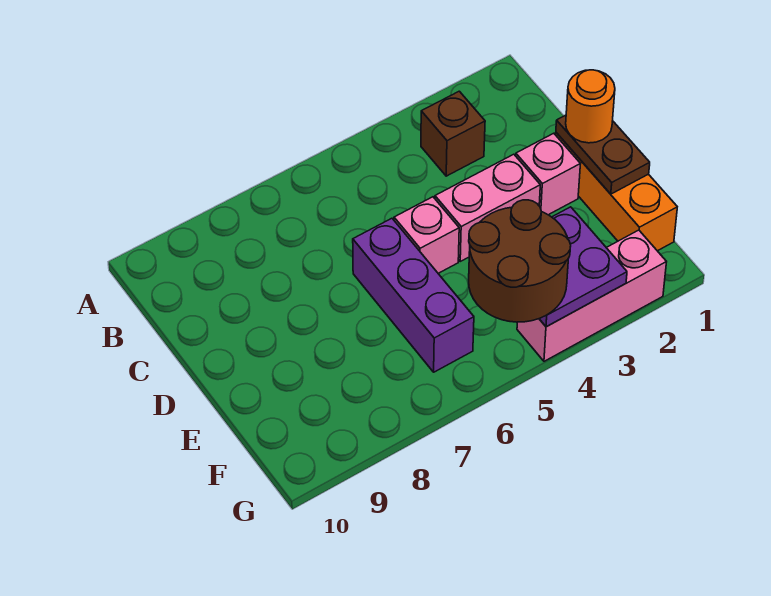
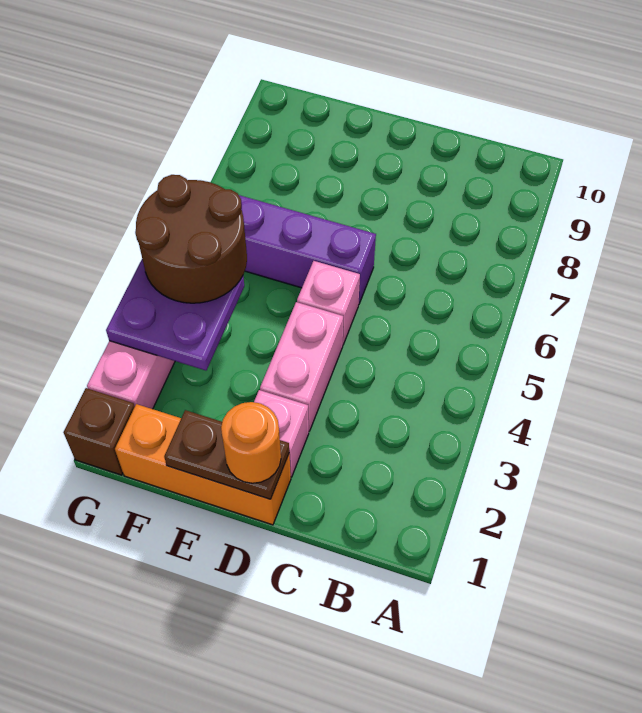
brown brick B3 level 1 -> brown brick G1 level 1

